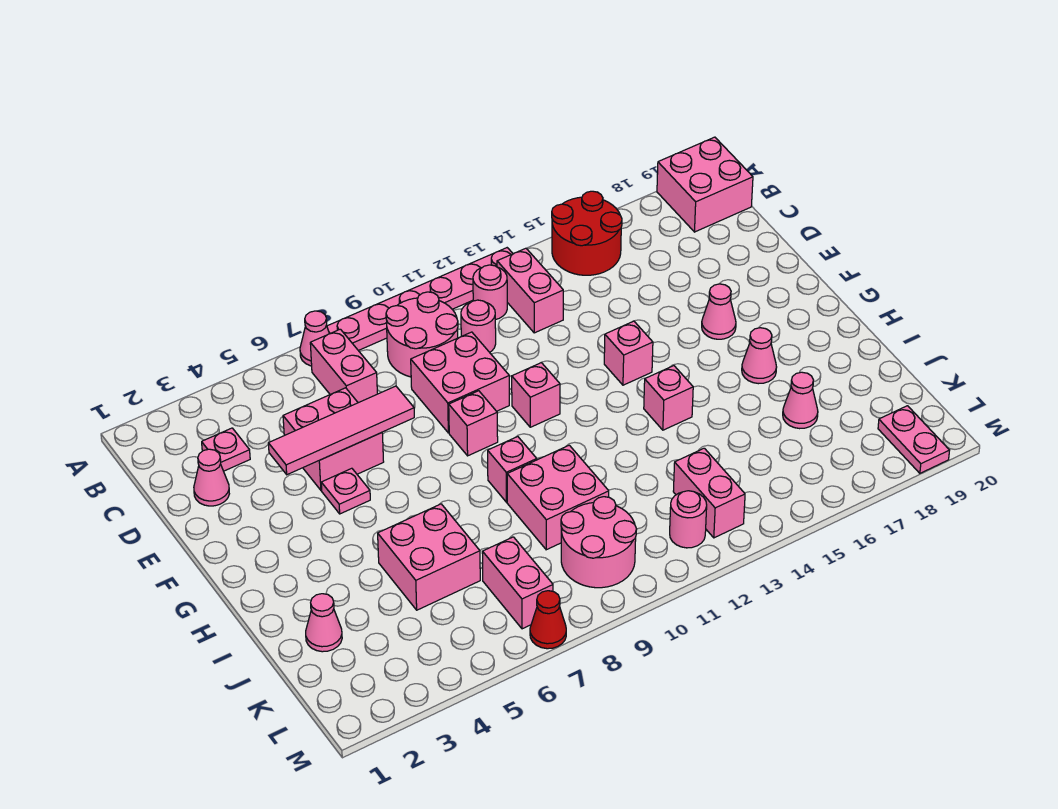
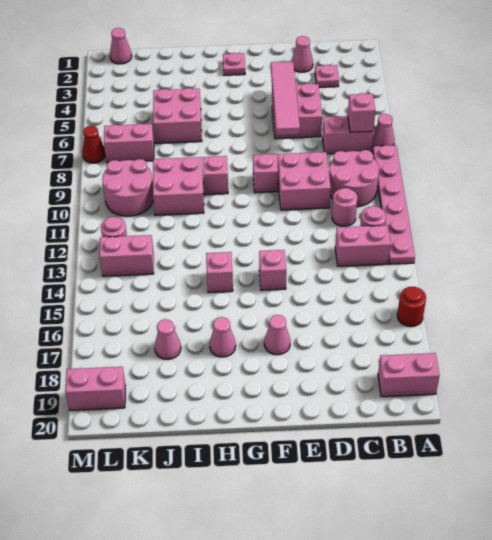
red round brick A15:B16 level 1 -> red round brick A16 level 1
pink brick A19:B20 level 1 -> pink brick A19:B19 level 1
pink plate F5 level 1 -> pink plate G2 level 1
pink brick F11 level 1 -> pink brick B7 level 2
pink cone J2 level 1 -> pink cone L1 level 1
pink plate L19:M19 level 1 -> pink brick L19:M19 level 1

